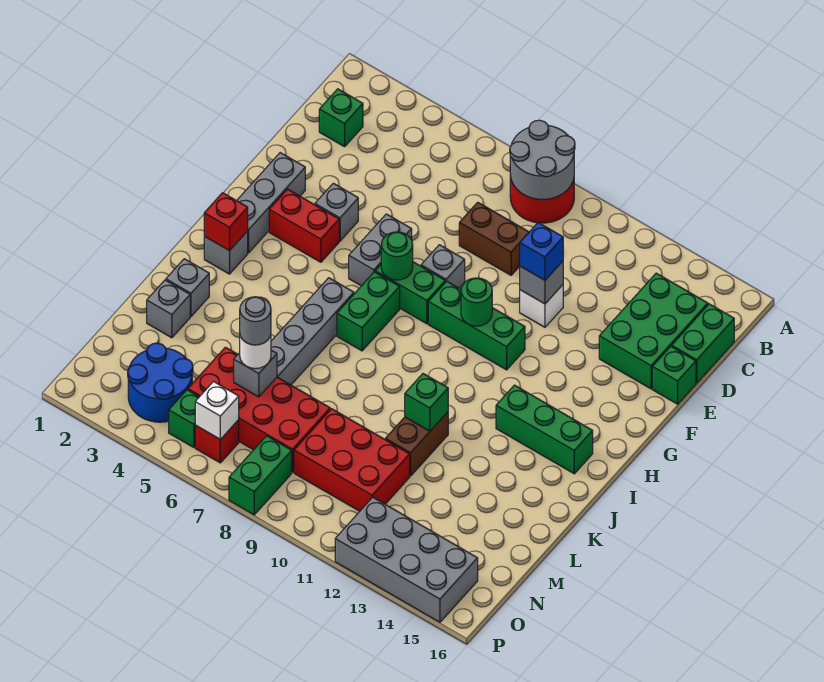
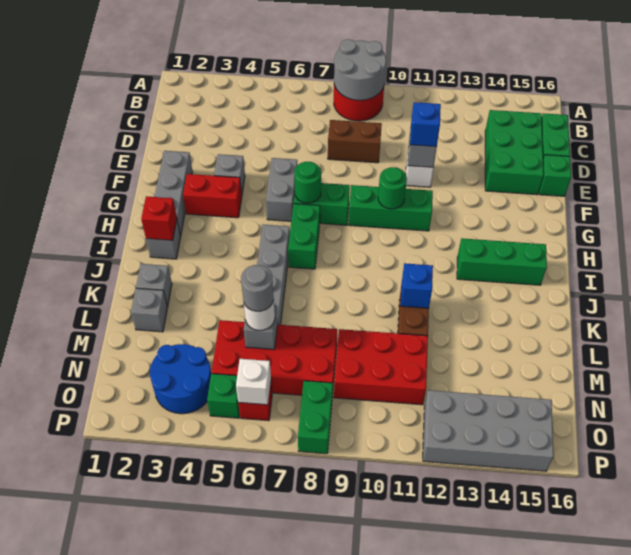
green brick C2 level 1 -> none
grey brick F8 level 1 -> none
green brick K11 level 2 -> blue brick K11 level 2

